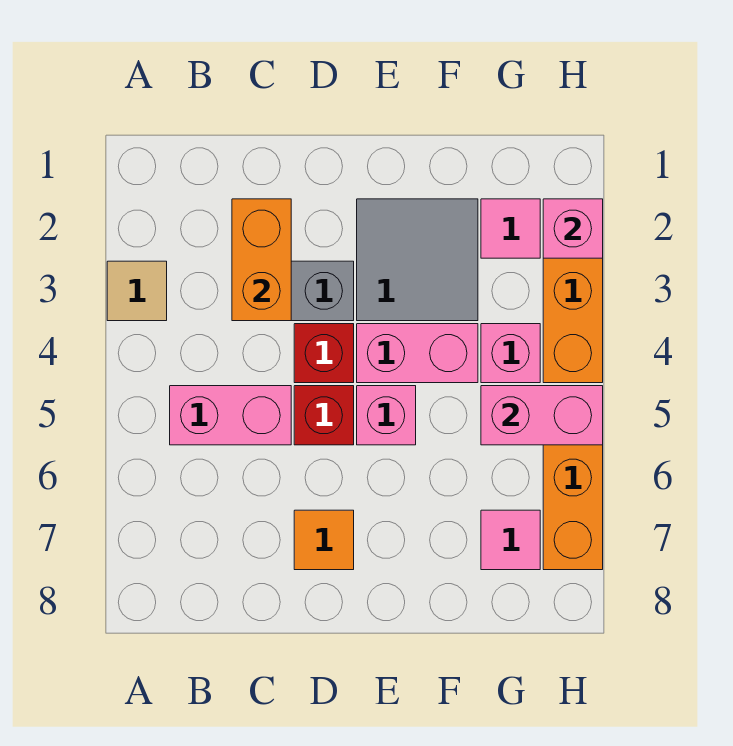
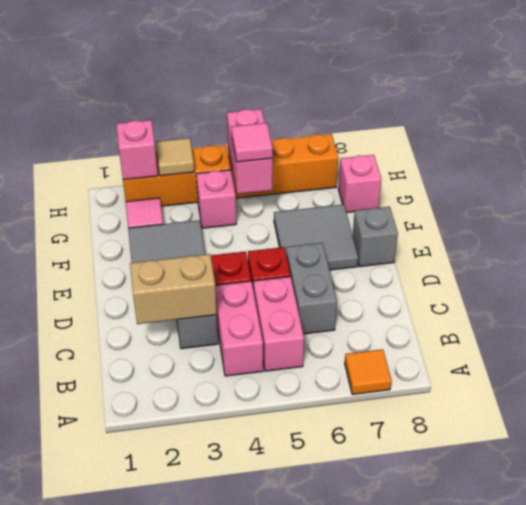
tan tile A3 level 1 -> tan tile H3 level 2
orange brick C2:C3 level 2 -> tan brick C2:C3 level 2
none -> grey brick C6:D6 level 1
orange tile D7 level 1 -> orange tile A7 level 1
pink brick E4:F4 level 1 -> pink brick B4:C4 level 1
pink brick E5 level 1 -> pink brick G8 level 1
none -> grey tile E6:F7 level 1
none -> grey brick E8 level 1
pink tile G7 level 1 -> pink tile G5 level 3

